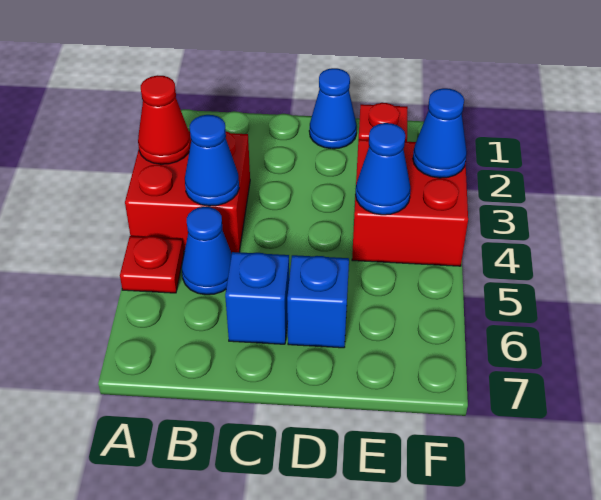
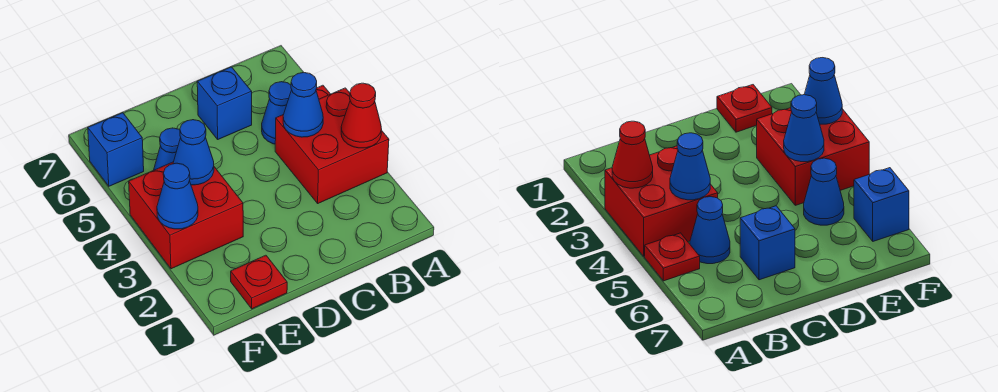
blue cone D1 level 1 -> blue cone E5 level 1
blue brick D6 level 1 -> blue brick F6 level 1

